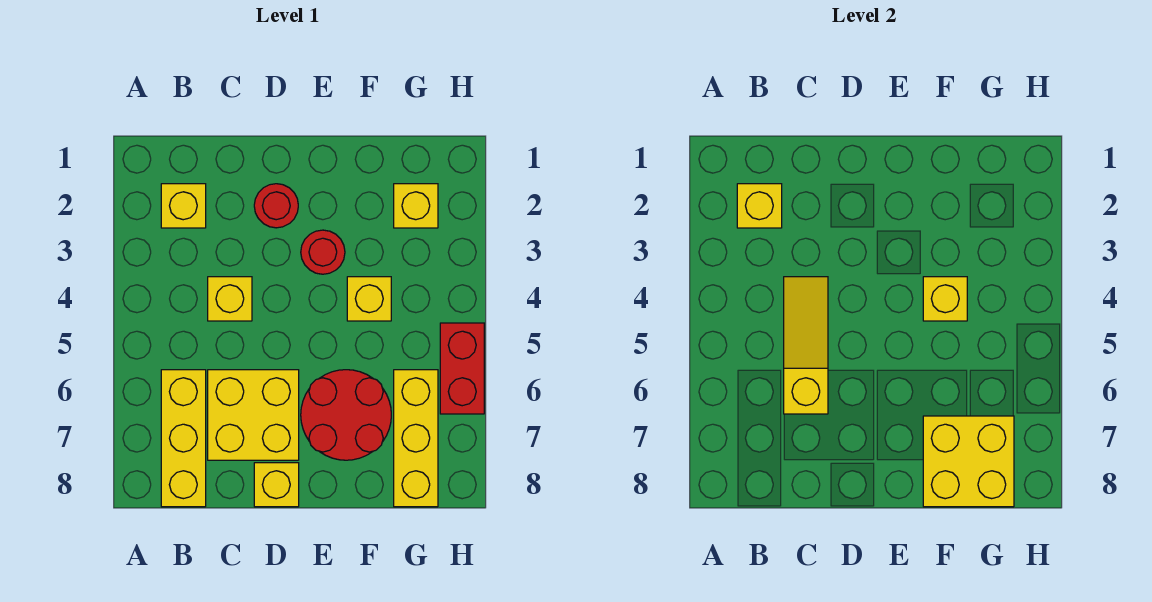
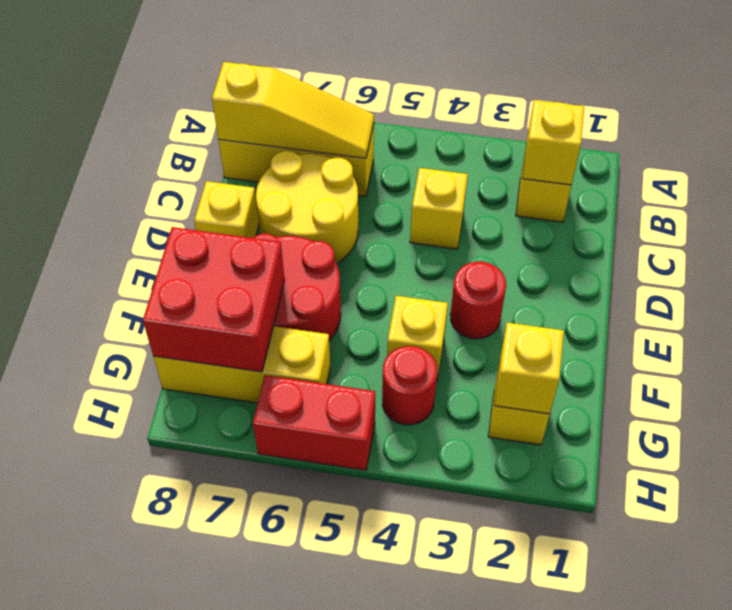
yellow slope C4:C6 level 2 top 6 -> yellow slope B6:B8 level 2 top 8
yellow brick C6:D7 level 1 -> yellow round brick C6:D7 level 1
red round brick D2 level 1 -> red round brick G4 level 1
yellow brick F4 level 2 -> yellow brick G2 level 2
yellow brick F7:G8 level 2 -> red brick F7:G8 level 2

